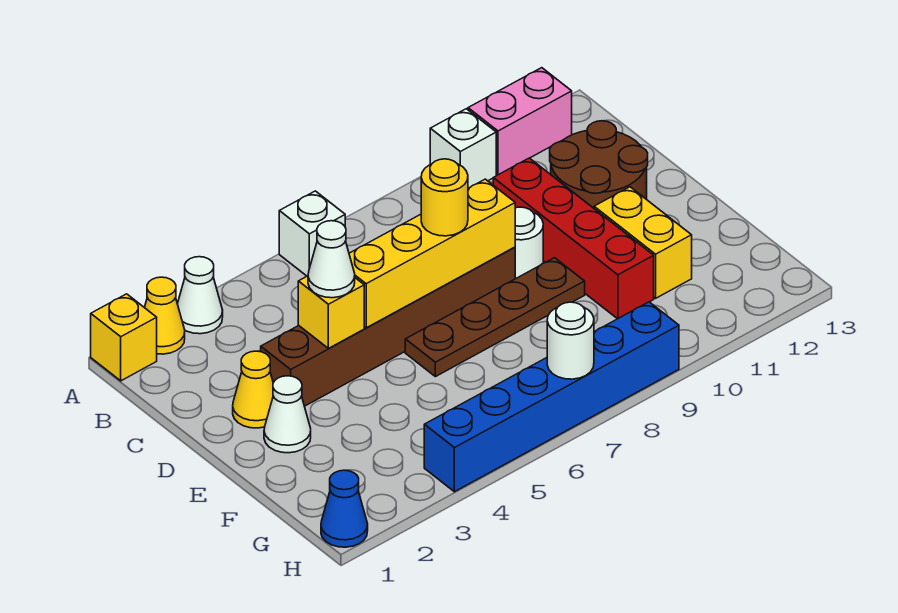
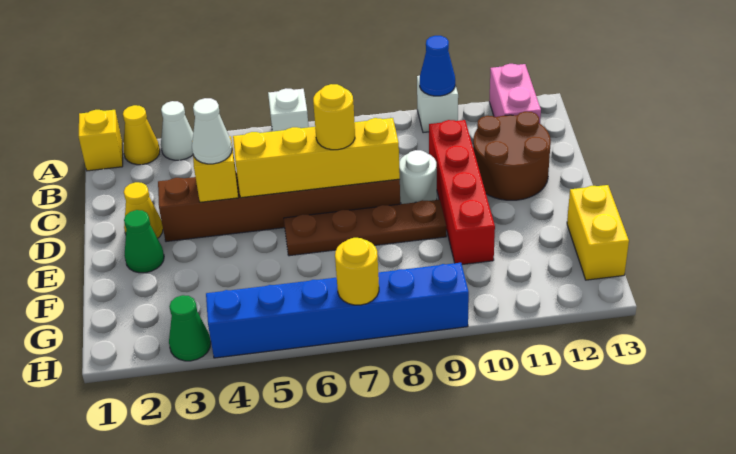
pink brick A11:A12 level 1 -> pink brick A12:B12 level 1
white cone E2 level 1 -> green cone E2 level 1
yellow brick E11:F11 level 1 -> yellow brick F13:G13 level 1
blue cone H1 level 1 -> blue cone A10 level 2
none -> green cone H3 level 1
white round brick H7 level 2 -> yellow round brick H7 level 2

